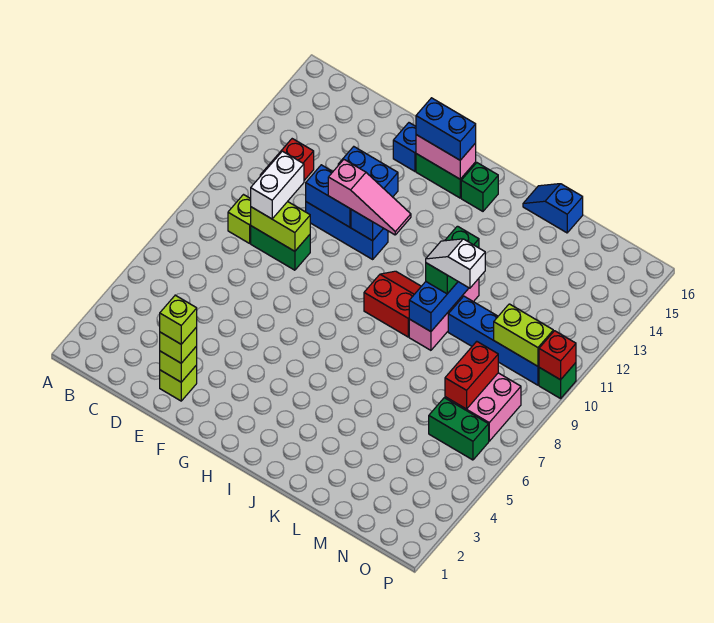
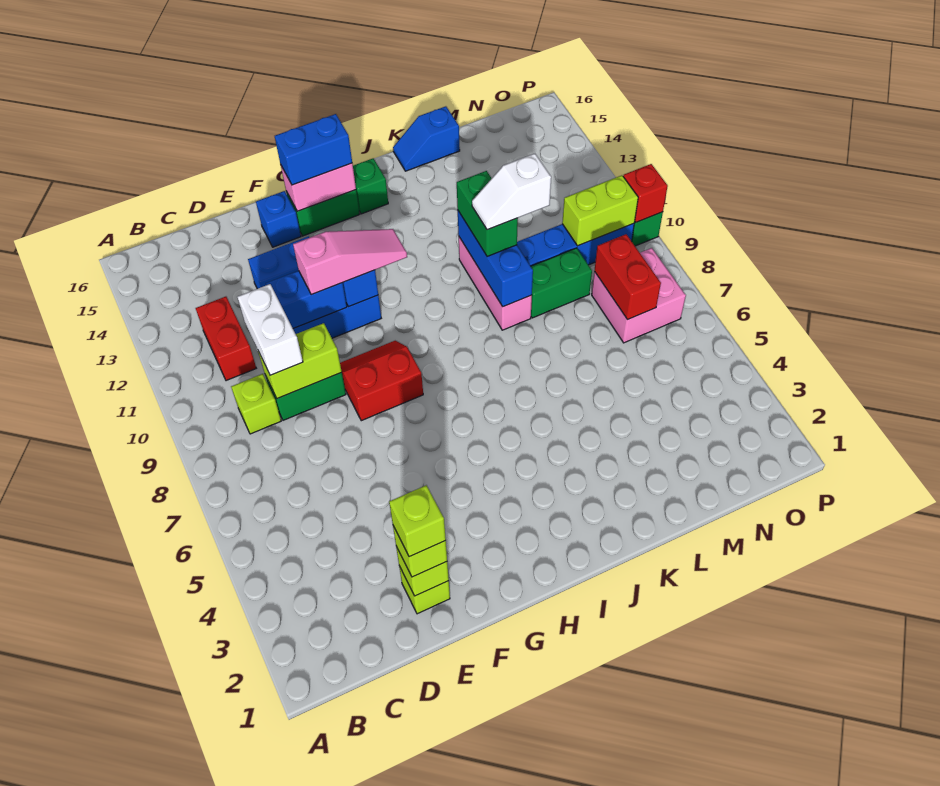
red slope I9:J10 level 1 top 9 -> red slope F8:G9 level 1 top 8
green brick N6:O6 level 1 -> green brick L9:M9 level 1

